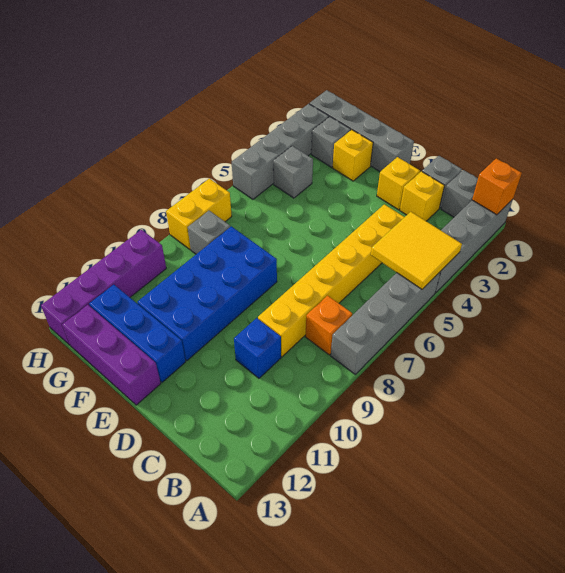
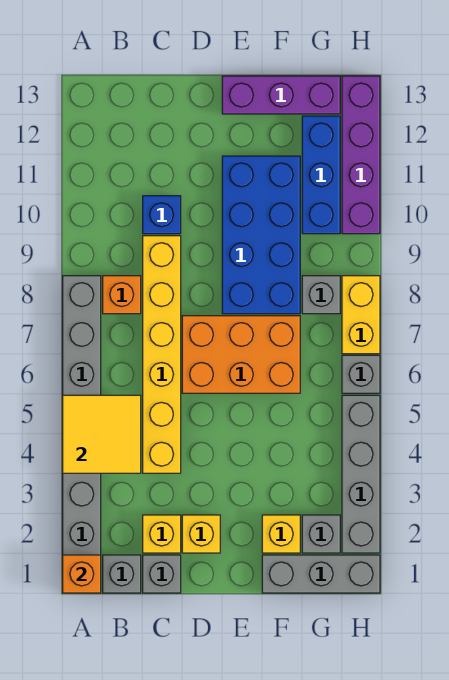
none -> orange brick D6:F7 level 1
grey brick E1:H1 level 1 -> grey brick F1:H1 level 1
blue brick E12:G12 level 1 -> blue brick G10:G12 level 1
grey brick G4 level 1 -> grey brick H6 level 1

